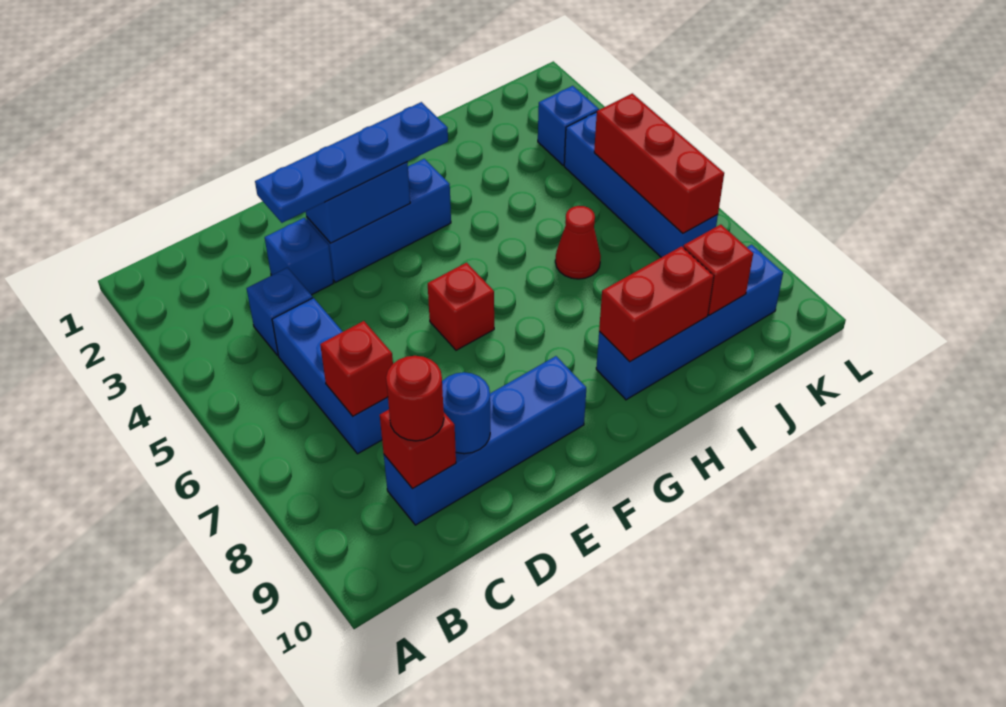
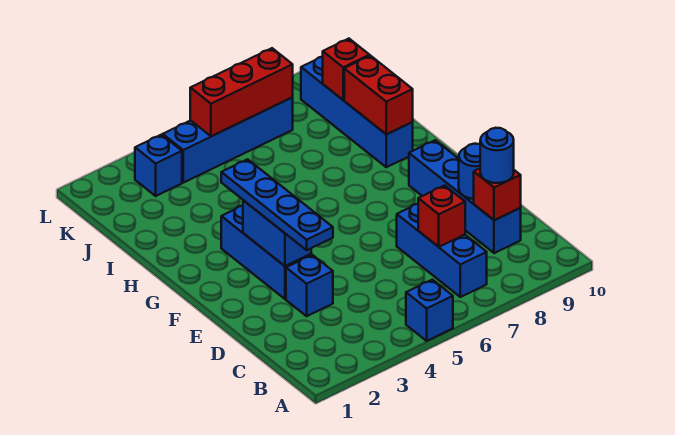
blue brick C4 level 1 -> blue brick A5 level 1
blue brick C5:C7 level 1 -> blue brick B7:D7 level 1
red round brick C9 level 3 -> blue round brick C9 level 3
red brick F6 level 1 -> none
red cone I6 level 1 -> none

